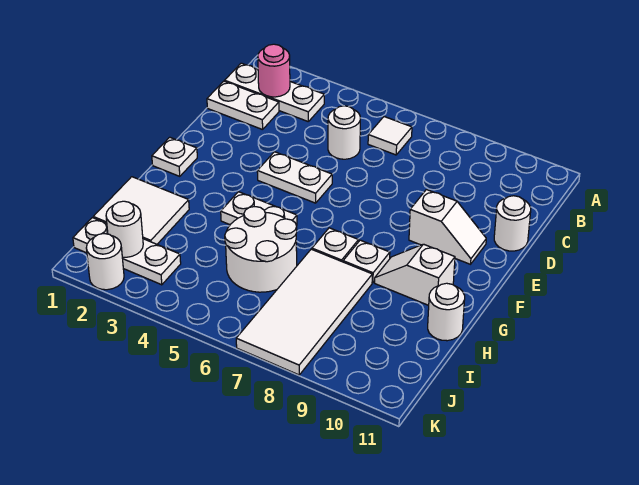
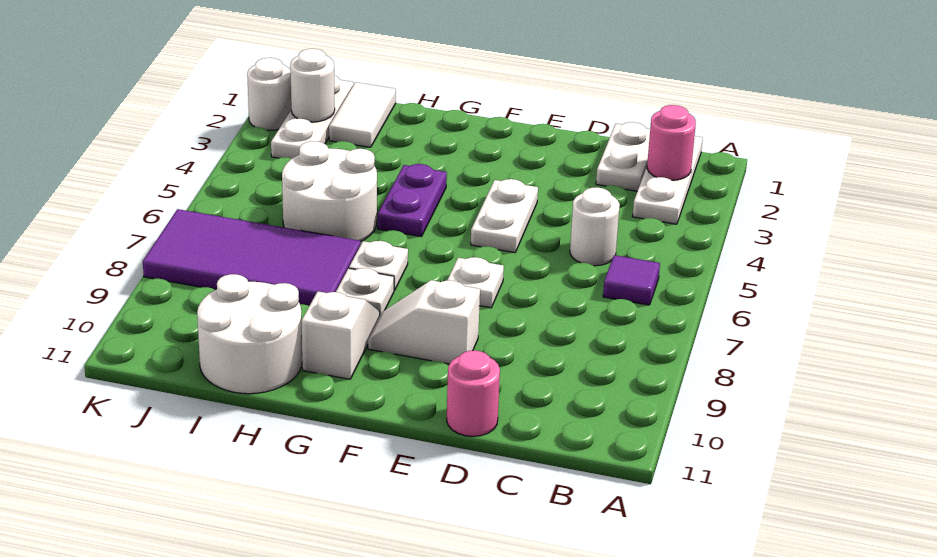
white tile B6 level 1 -> purple tile B6 level 1
white round brick D11 level 1 -> pink round brick D11 level 1
white slope E9:E10 level 1 top 9 -> white slope E9:F9 level 1 top E
white plate F1 level 1 -> white plate E7 level 1
white plate G4:G5 level 1 -> purple plate G4:G5 level 1
white tile H1:I2 level 1 -> white tile I1:I2 level 1
white tile H7:K8 level 1 -> purple tile H7:K8 level 1
white round brick H11 level 1 -> white round brick H10:I11 level 1

